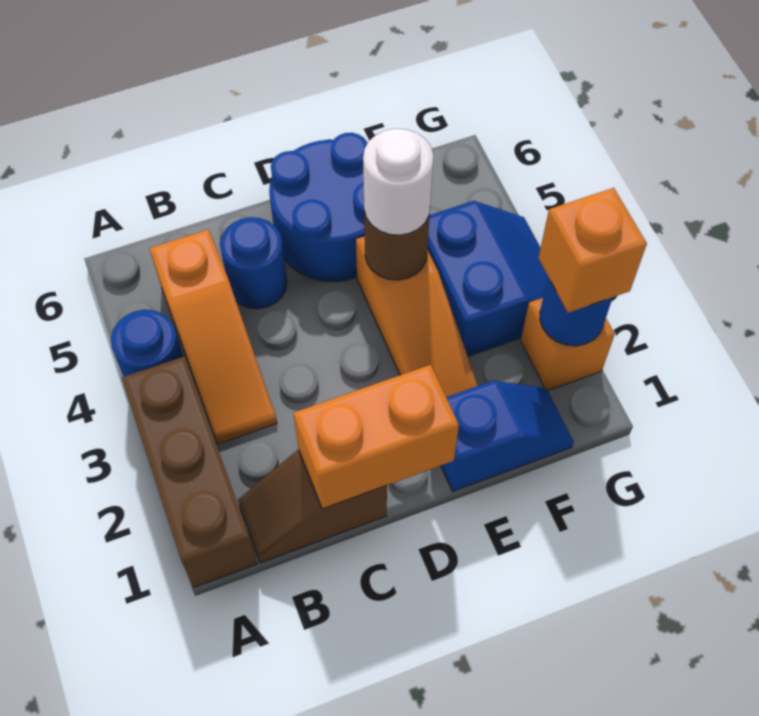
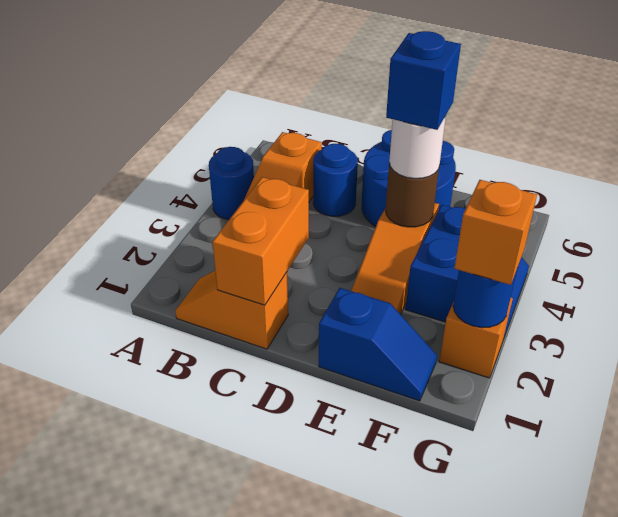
brown brick A1:A3 level 1 -> none
brown slope B1:C1 level 1 top C -> orange slope B1:C1 level 1 top C
orange brick C1:D1 level 2 -> orange brick C1:C2 level 2
none -> blue brick E4 level 4

